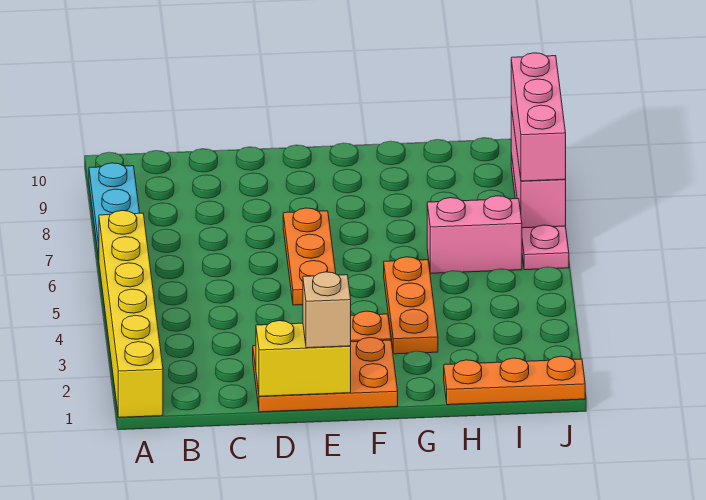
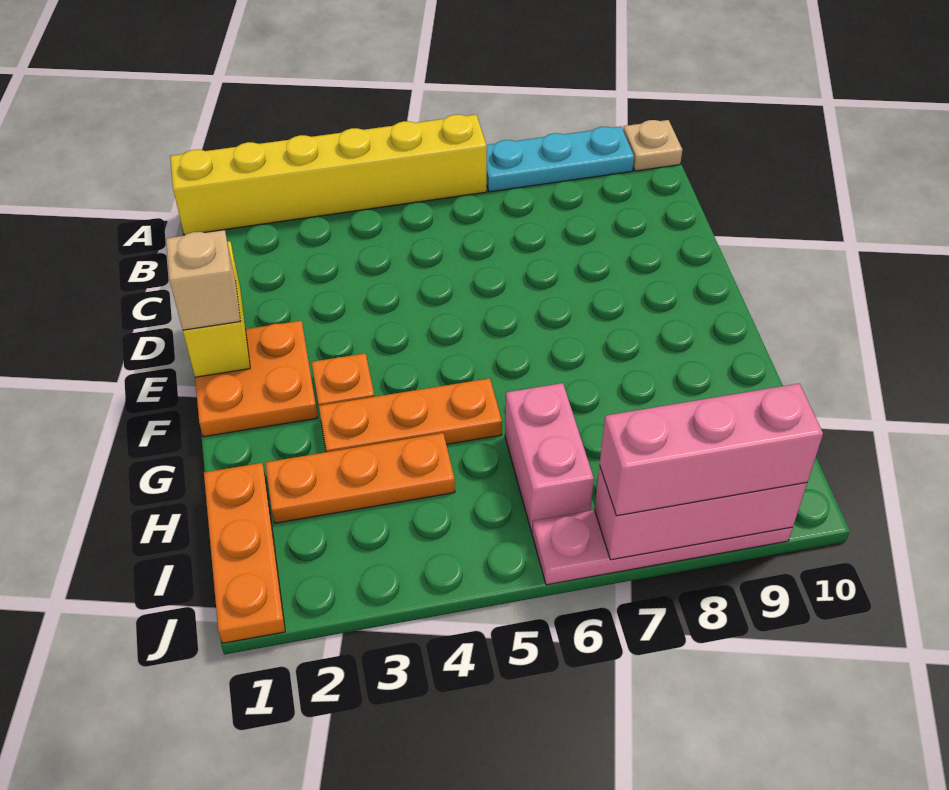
none -> tan plate A10 level 1
orange plate D1:F2 level 1 -> orange plate E1:F2 level 1
orange plate E5:E7 level 1 -> orange plate H2:H4 level 1

